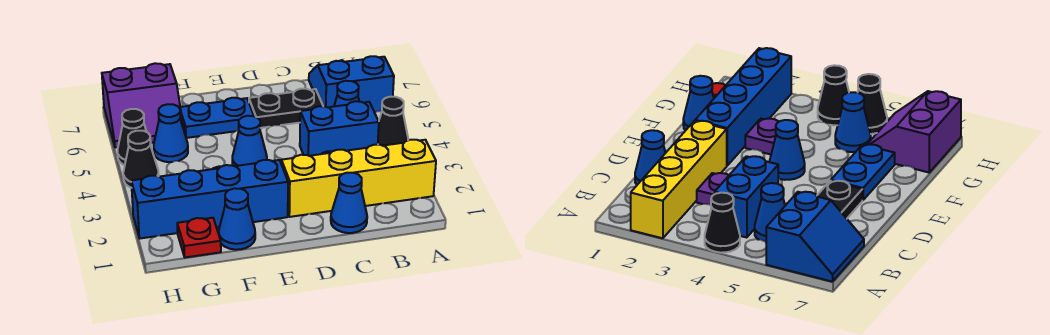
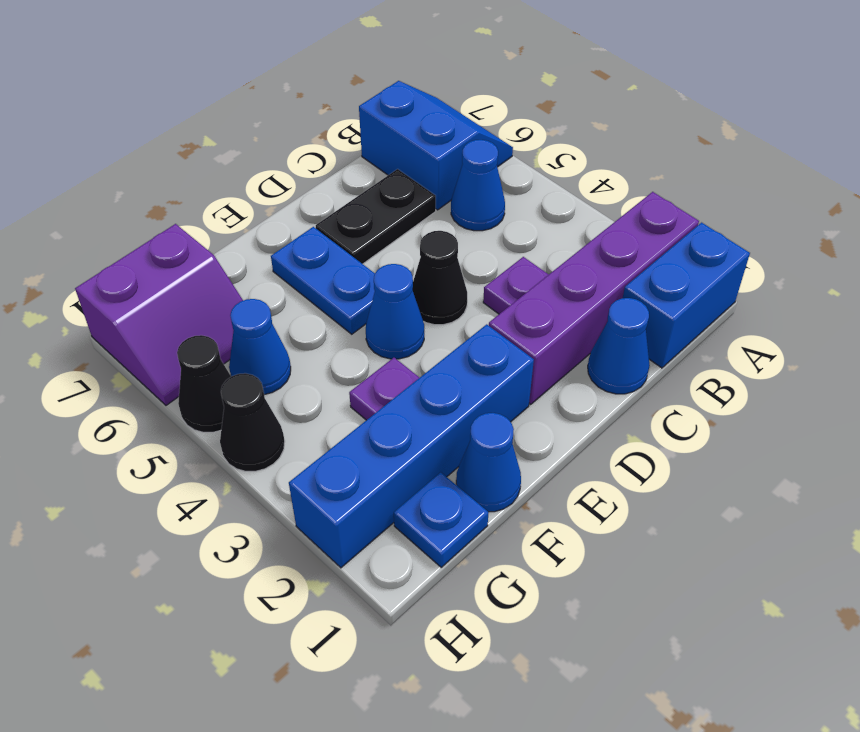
yellow brick A2:D2 level 1 -> purple brick A2:D2 level 1
black cone A4 level 1 -> black cone D4 level 1
blue slope A6:B7 level 1 top 6 -> blue slope A6:B7 level 1 top B
blue brick B4:C4 level 1 -> blue brick A1:B1 level 1
blue plate E6:F6 level 1 -> blue plate E5:E6 level 1
red plate G1 level 1 -> blue plate G1 level 1

